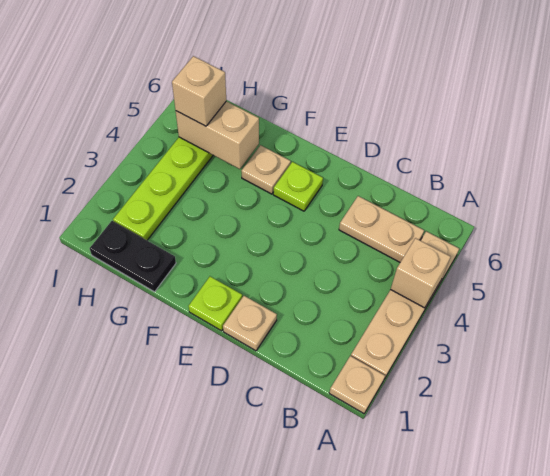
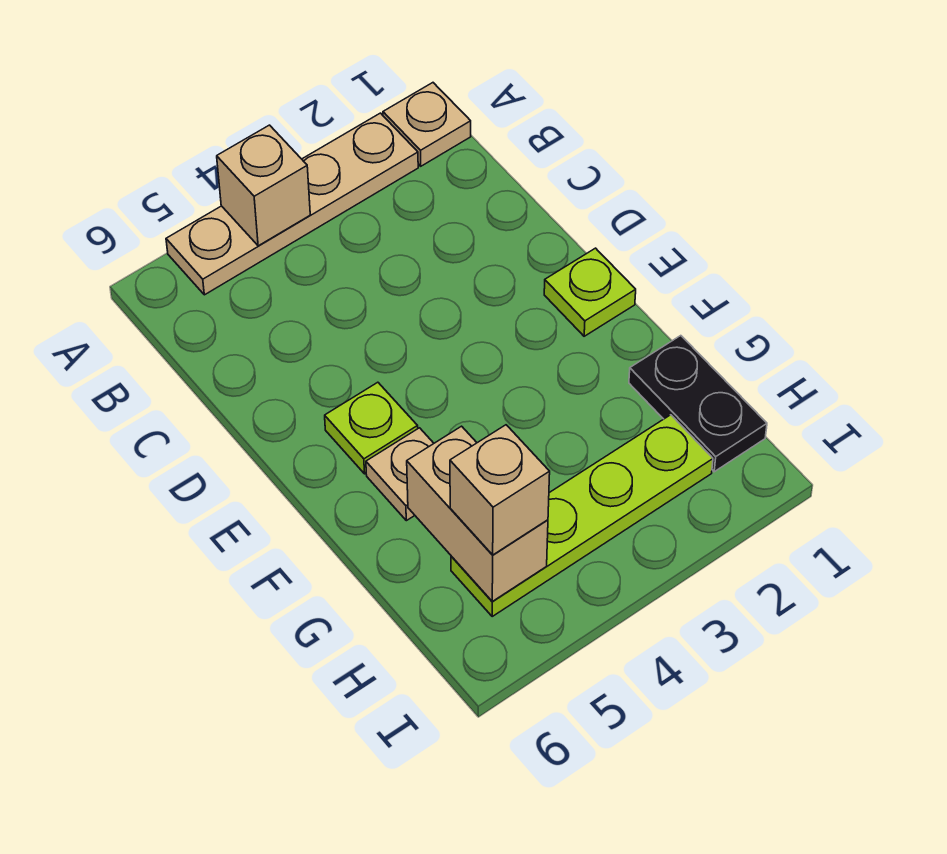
tan plate B5:C5 level 1 -> none
tan plate D1 level 1 -> none

